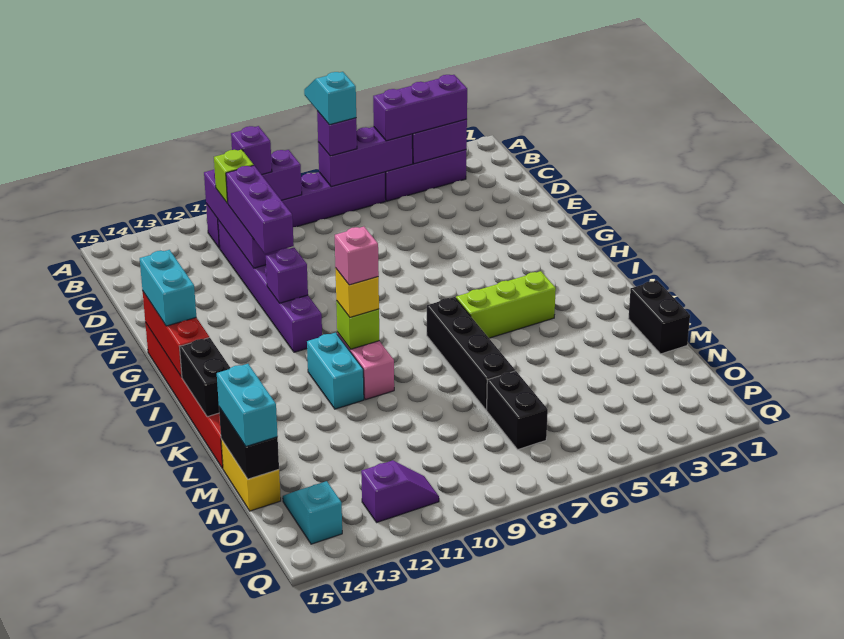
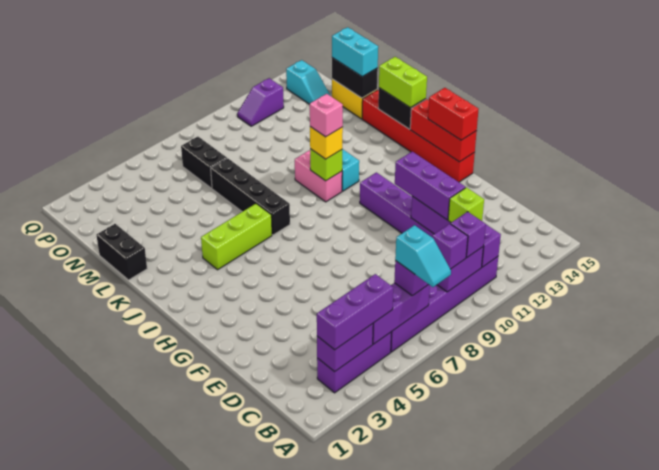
purple brick G11 level 2 -> purple brick B9 level 3
cyan brick G15:H15 level 3 -> red brick G15:H15 level 3
none -> lime brick J15:K15 level 3

